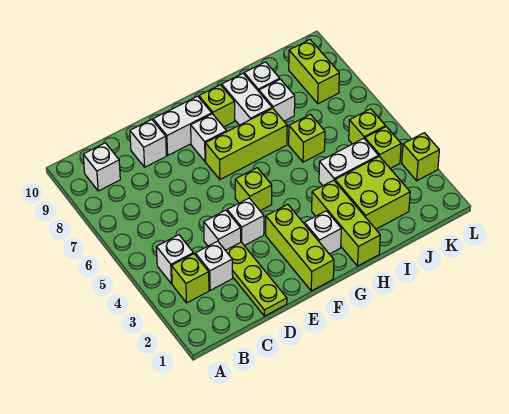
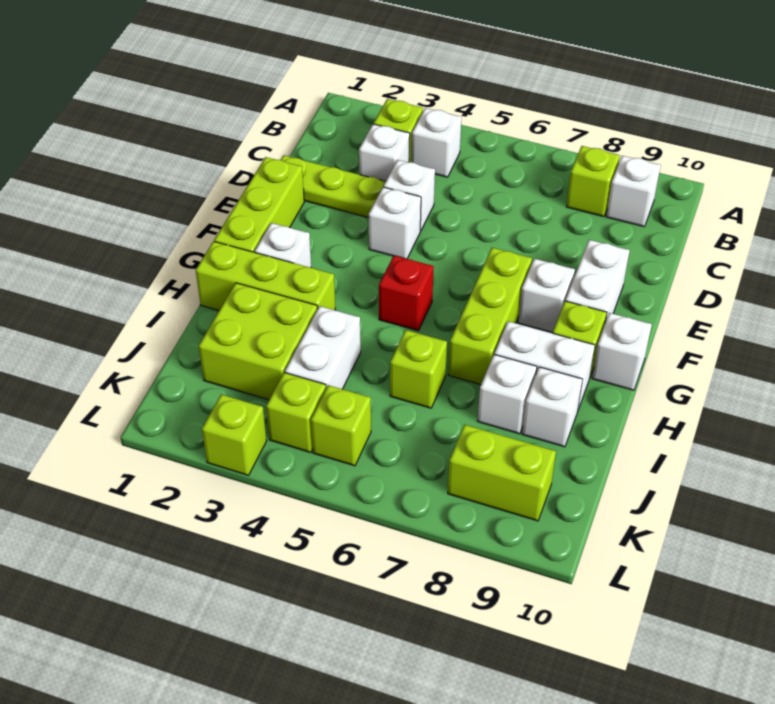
white brick D9 level 1 -> white brick G10 level 1
lime brick F1:F3 level 1 -> lime brick E1:G1 level 1
lime brick F5 level 1 -> lime brick B8 level 1
none -> red brick G5 level 1

